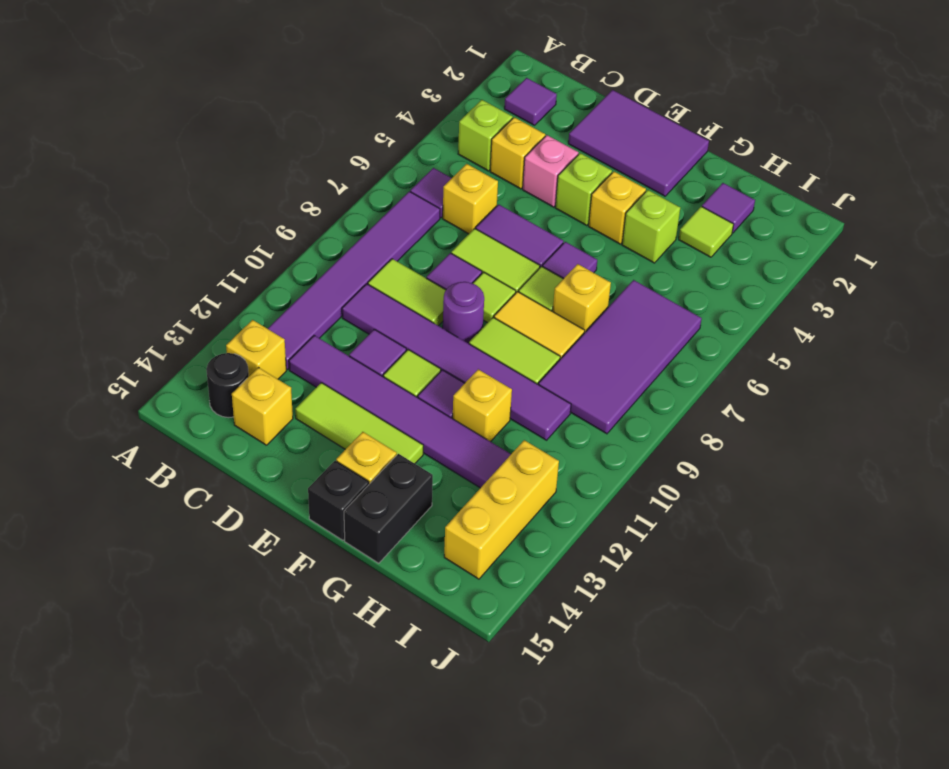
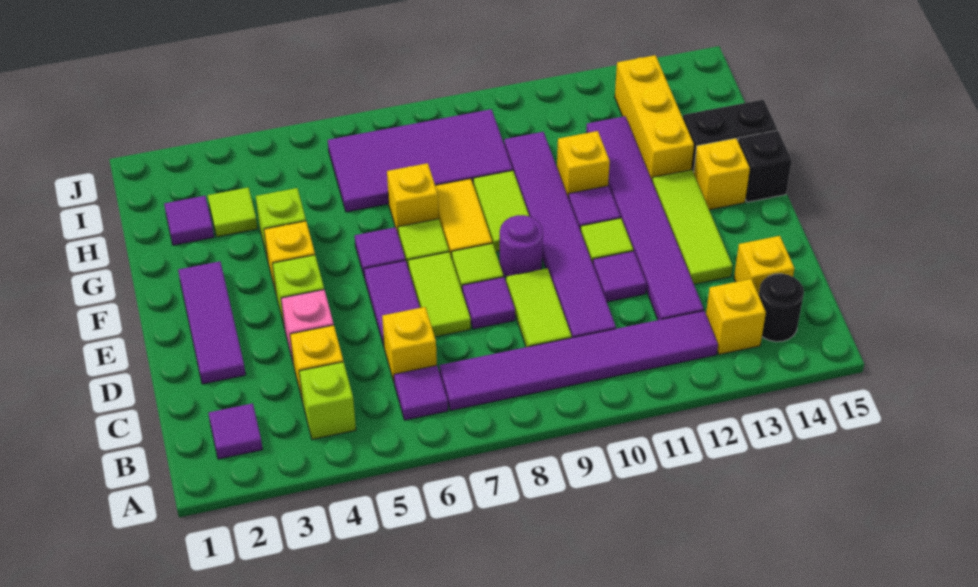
purple tile D1:F2 level 1 -> purple tile D2:F2 level 1
yellow brick I12:I14 level 1 -> yellow brick G13:I13 level 1

